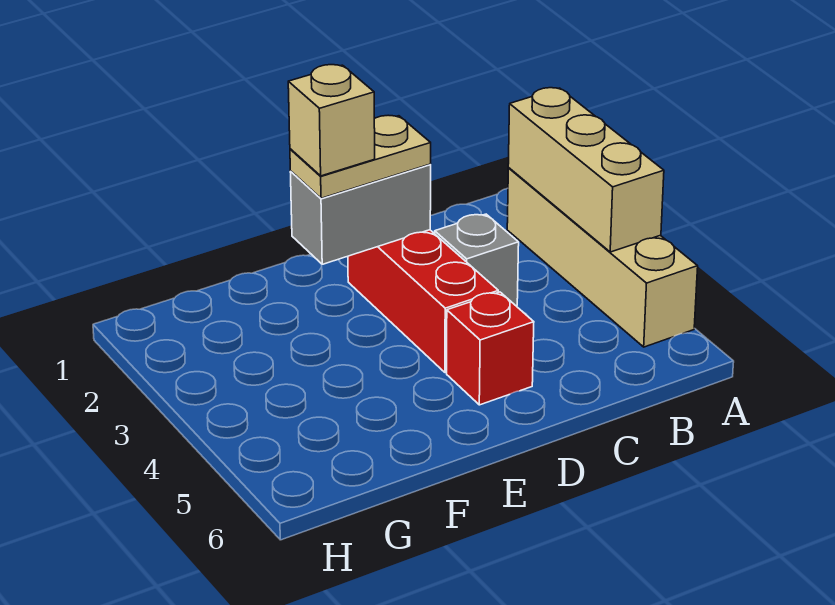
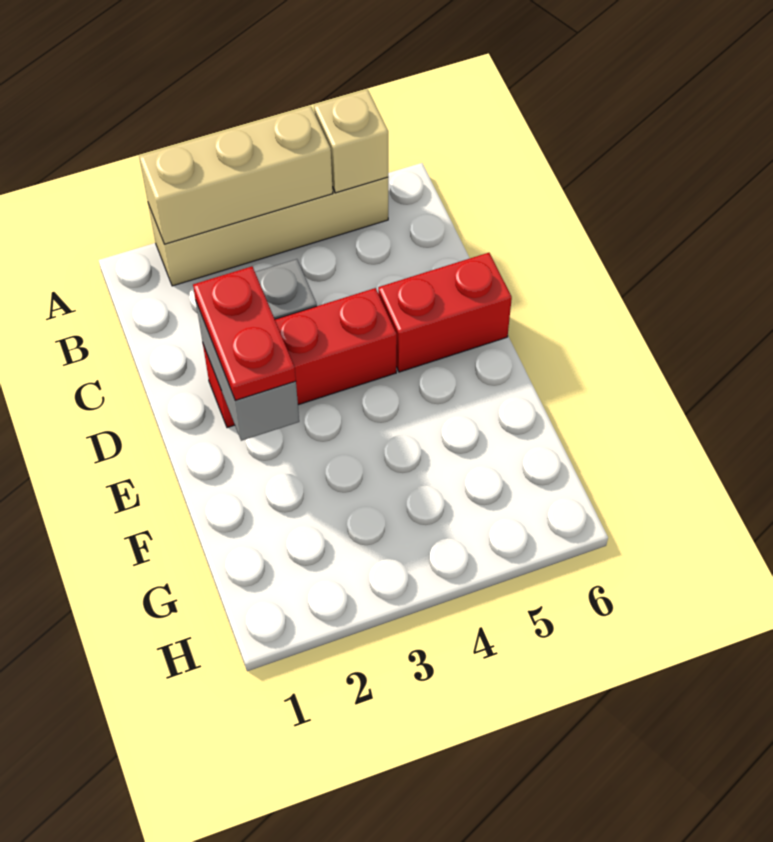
tan plate D2:E2 level 3 -> red plate D2:E2 level 3
red brick D5 level 1 -> red brick D5:D6 level 1
tan brick E2 level 4 -> tan brick A5 level 2

